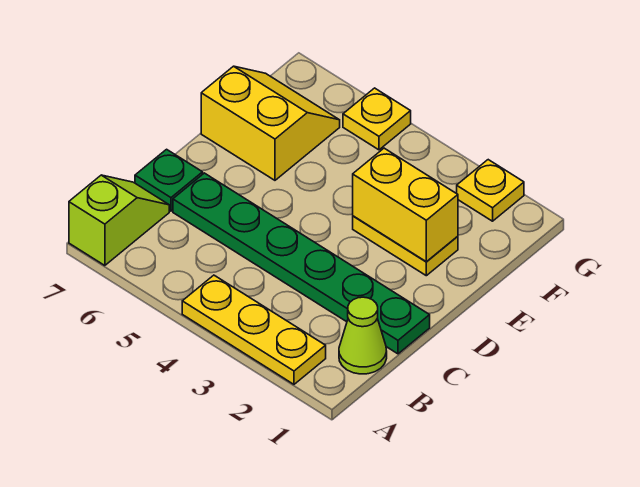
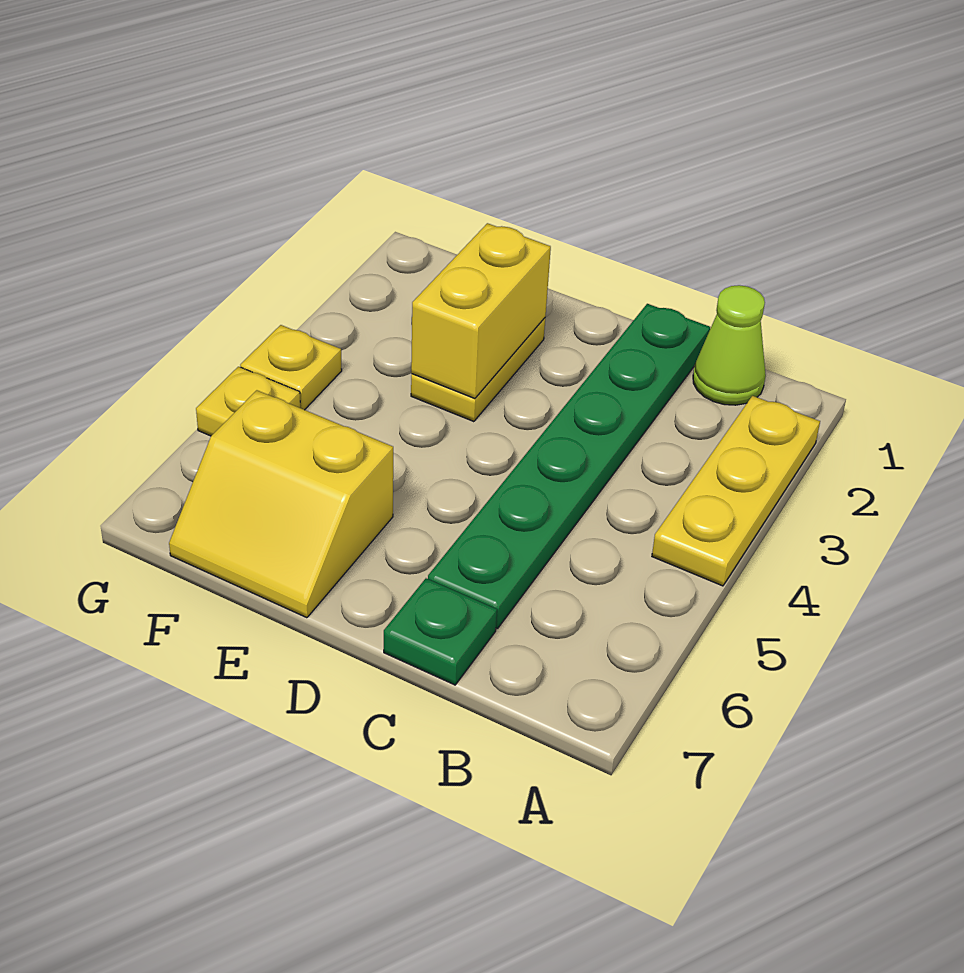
lime slope A7:B7 level 1 top A -> none
yellow slope E6:F7 level 1 top E -> yellow slope E6:F7 level 1 top 6
yellow plate G2 level 1 -> yellow plate G4 level 1

